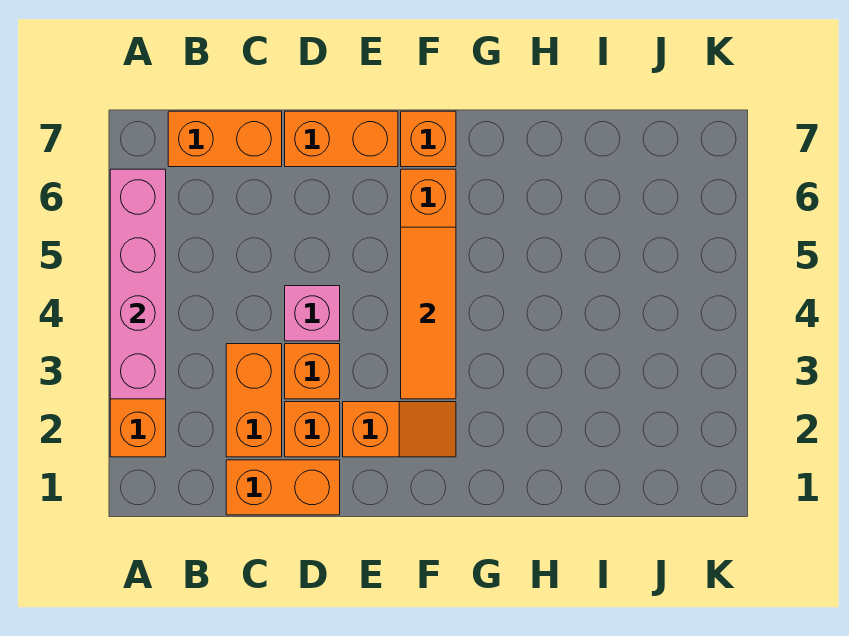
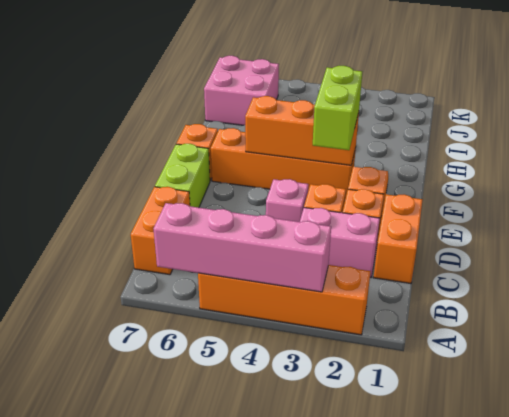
orange brick C2:C3 level 1 -> pink brick C2:C3 level 1
orange brick D7:E7 level 1 -> lime brick D7:E7 level 1
none -> lime brick E3:F3 level 3
orange tile F3:F5 level 2 -> orange brick F3:F5 level 2
none -> pink brick I6:J7 level 1

